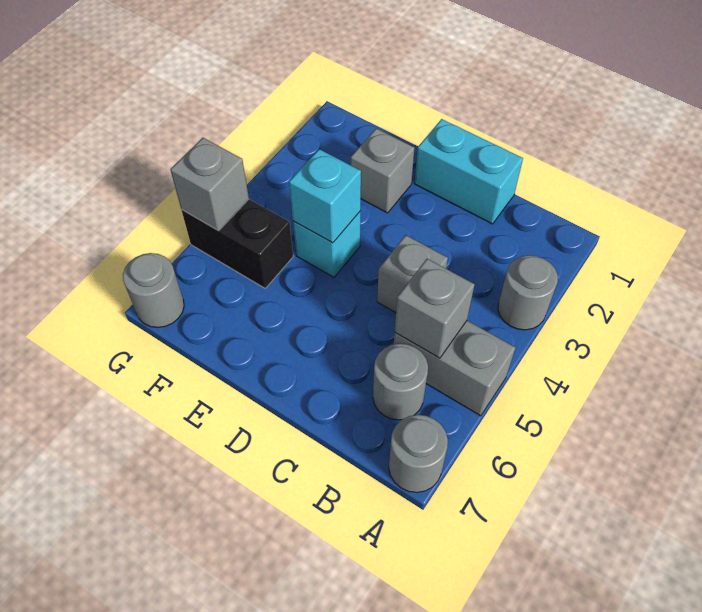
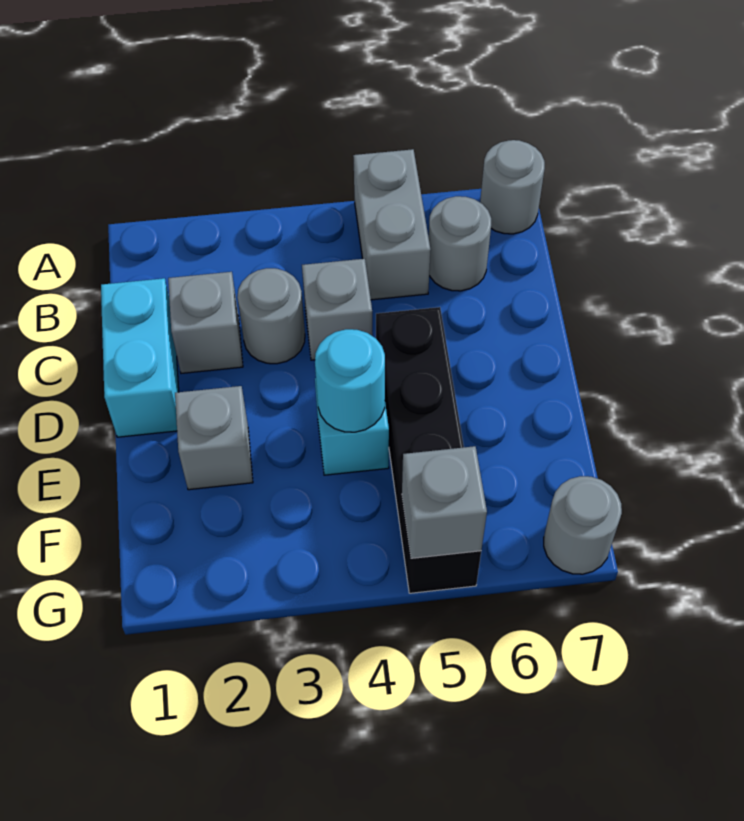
grey round brick A3 level 1 -> grey round brick C3 level 1
grey brick B5 level 2 -> grey brick C2 level 1
cyan brick E4 level 2 -> cyan round brick E4 level 2
black brick F5:G5 level 1 -> black brick D5:G5 level 1

